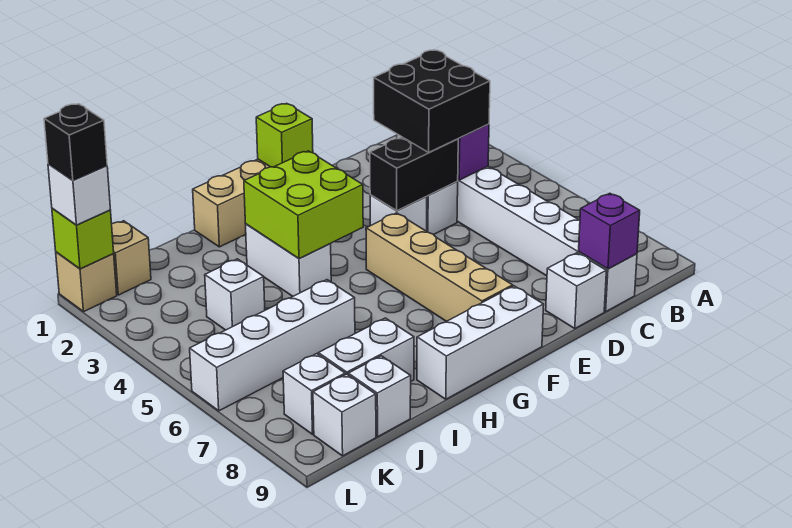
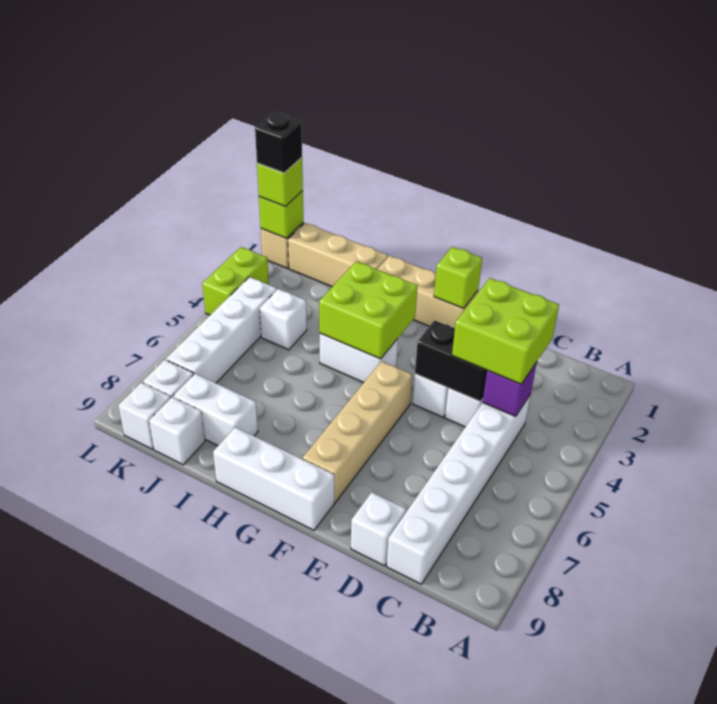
black brick C3:D4 level 3 -> lime brick C3:D4 level 3
purple brick C9 level 2 -> none
white brick H3:H4 level 1 -> white brick G4:H4 level 1
white brick I6:L6 level 1 -> white brick K4:K7 level 1
tan brick K1 level 1 -> tan brick I1:K1 level 1
white brick L1 level 3 -> lime brick L1 level 3
none -> lime brick L3:L4 level 1

